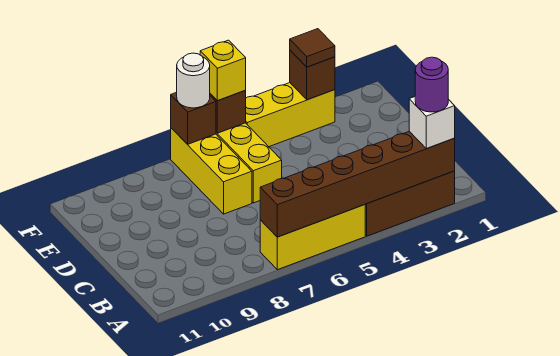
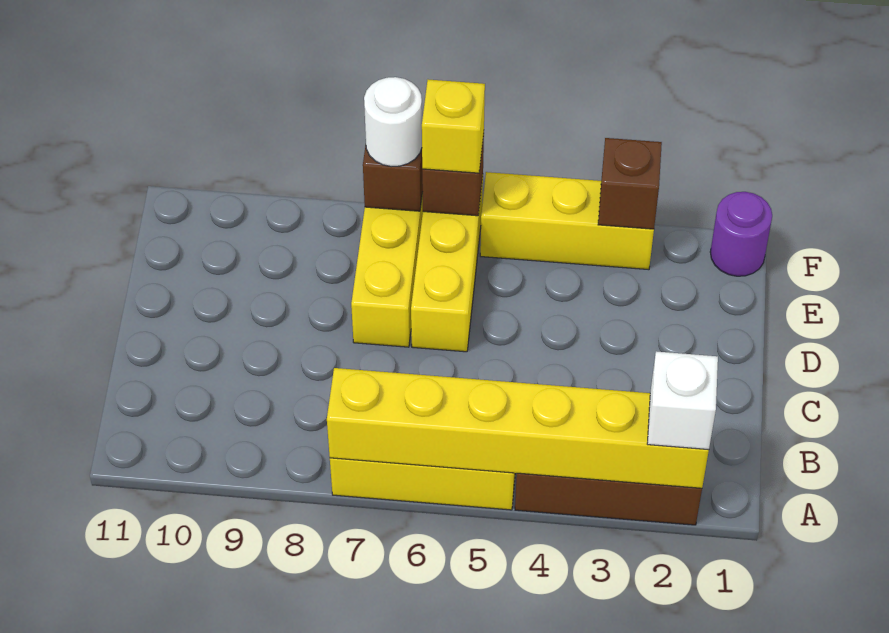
brown brick A2:A7 level 2 -> yellow brick A2:A7 level 2
purple round brick A2 level 4 -> purple round brick F1 level 1
brown tile F3 level 3 -> none

